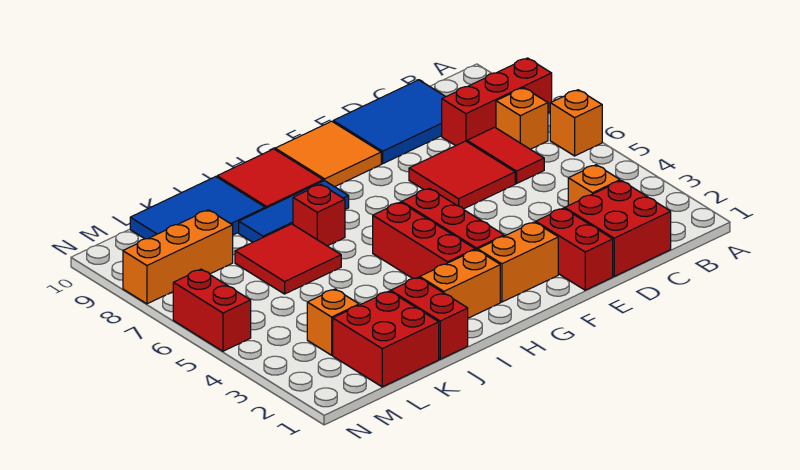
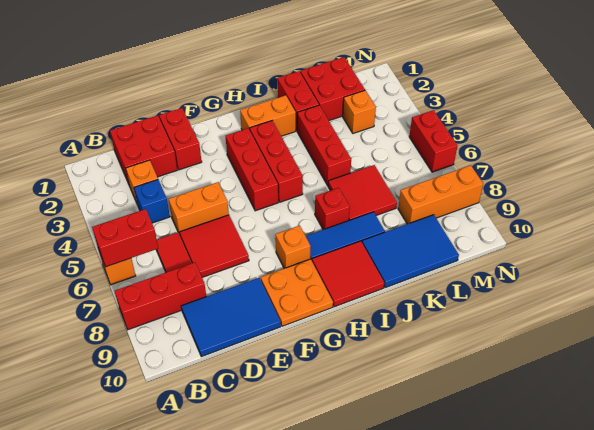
none -> red brick A6:B6 level 2
orange brick B7 level 1 -> orange brick G8 level 1
none -> blue brick C4 level 1
orange brick F2:G2 level 1 -> orange brick D5:E5 level 1
orange tile F9:G10 level 1 -> orange plate F9:G10 level 1
none -> red brick J3:J5 level 1

